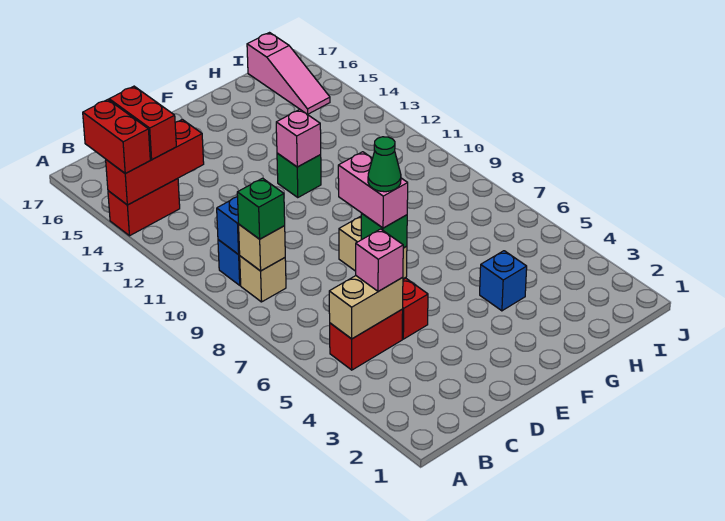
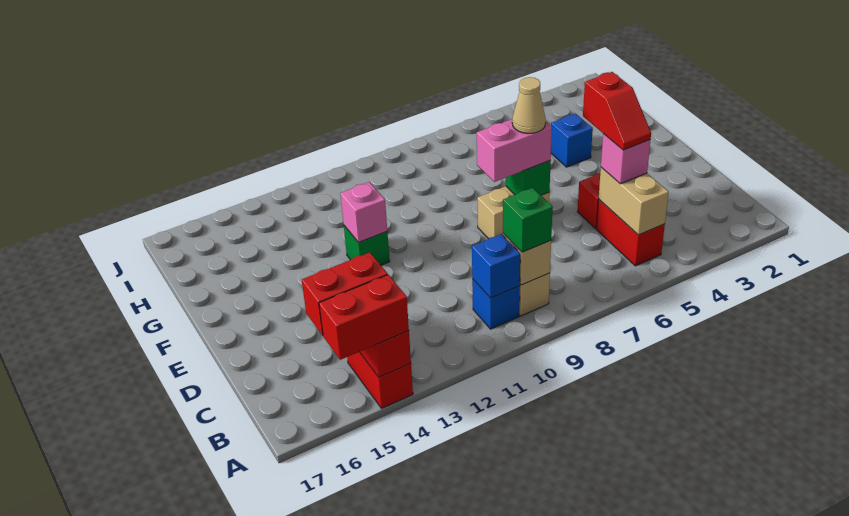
none -> red slope C5:D5 level 4 top D
green cone E7 level 4 -> tan cone E7 level 4
pink slope I15:I17 level 1 top 17 -> none

